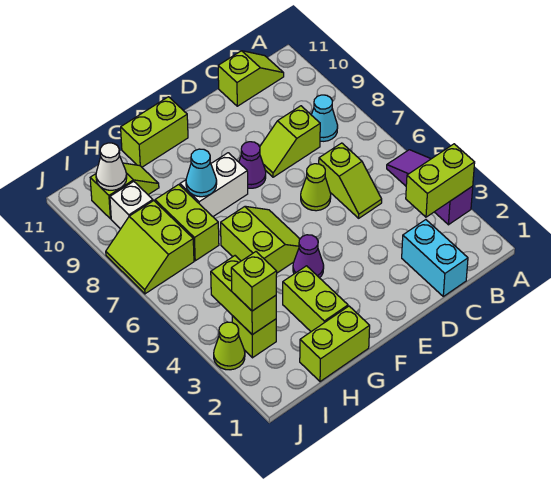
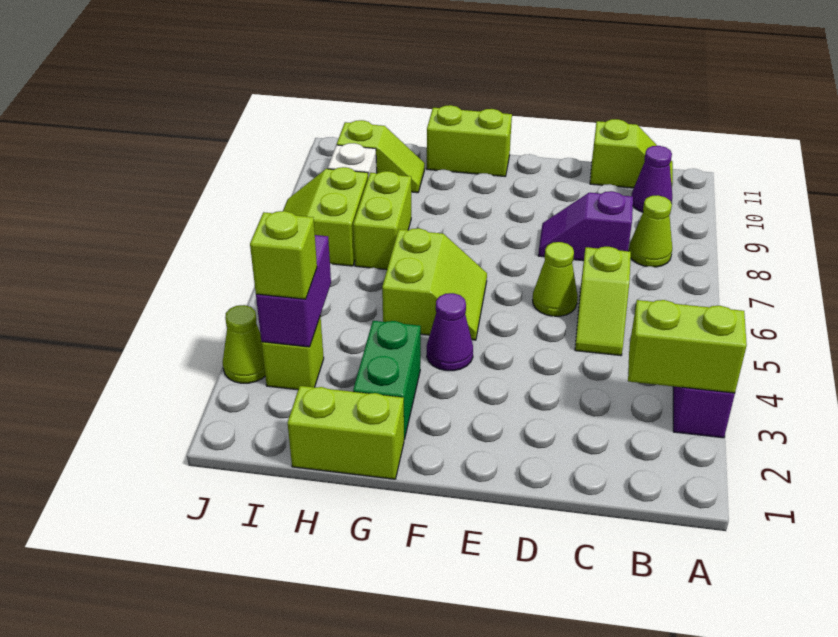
cyan cone B8 level 1 -> lime cone B8 level 1
cyan brick C1:C2 level 1 -> none
lime slope C8:D8 level 1 top C -> purple slope C8:D8 level 1 top C
purple cone E8 level 1 -> purple cone B10 level 1
white brick F8:G8 level 1 -> none
lime brick G2:G3 level 1 -> green brick G2:G3 level 1
cyan cone G8 level 2 -> none
lime brick I3:I4 level 2 -> purple brick I3:I4 level 2
white cone I10 level 2 -> none

